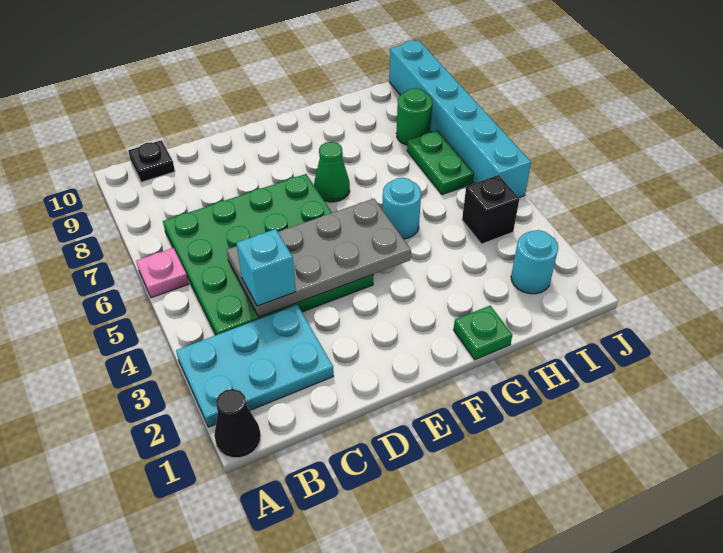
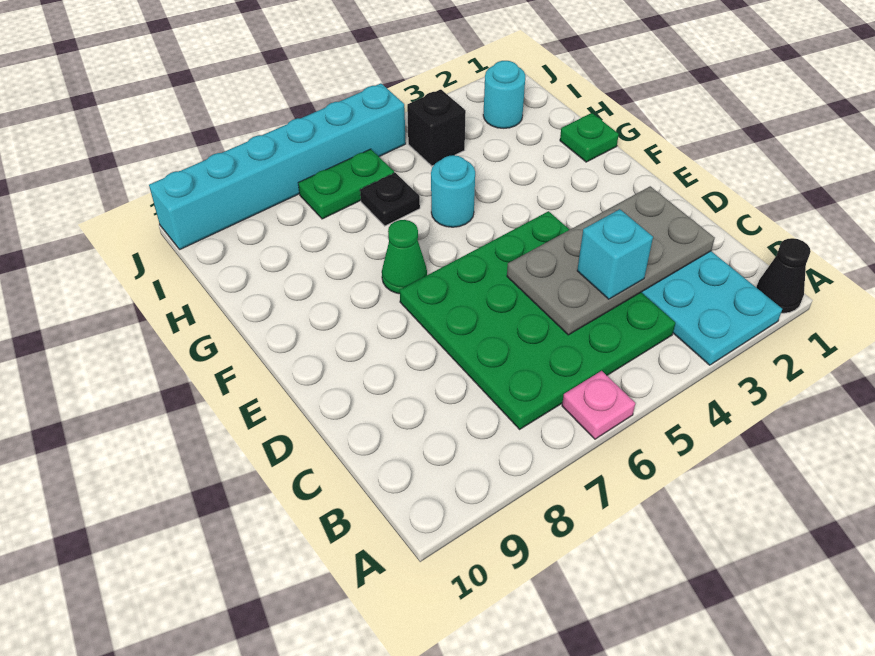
black plate B10 level 1 -> black plate H6 level 1
grey plate C4:F5 level 2 -> grey plate C2:D5 level 2
green round brick I8 level 1 -> none

